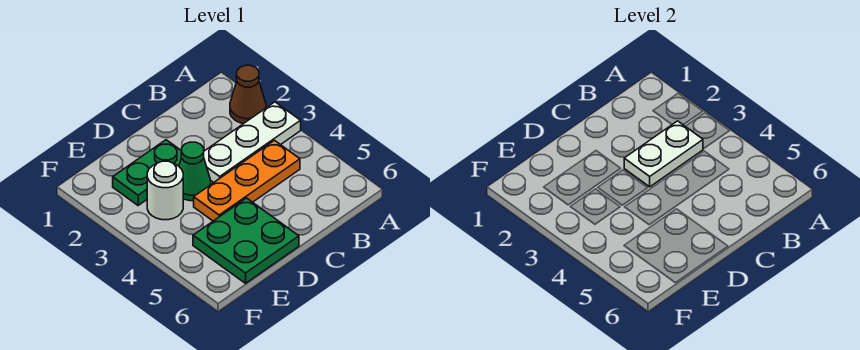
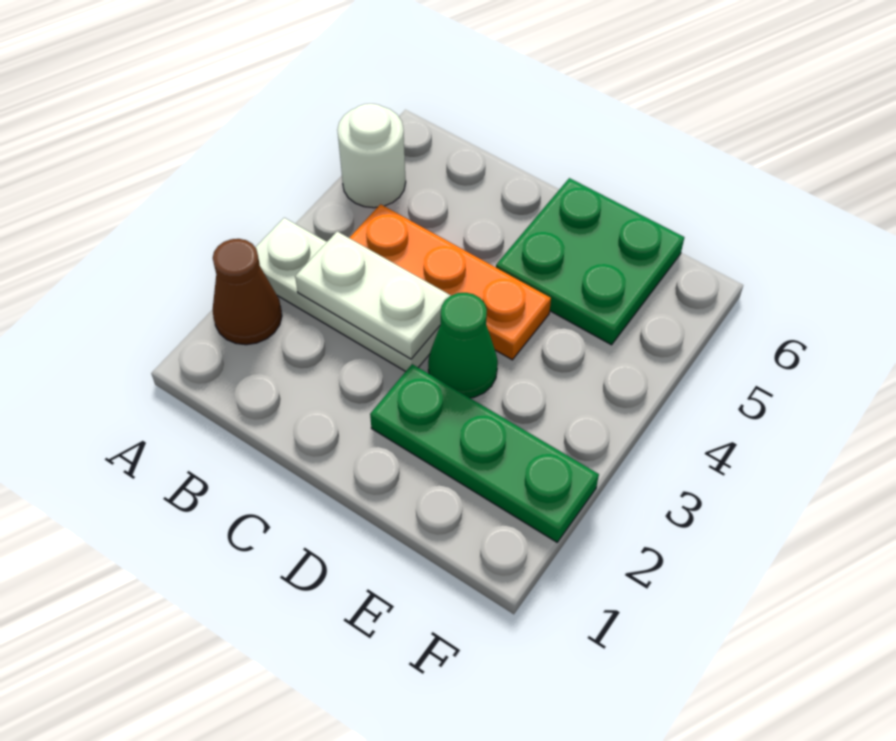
green plate D2:E2 level 1 -> green plate D2:F2 level 1
white round brick E3 level 1 -> white round brick A5 level 1

